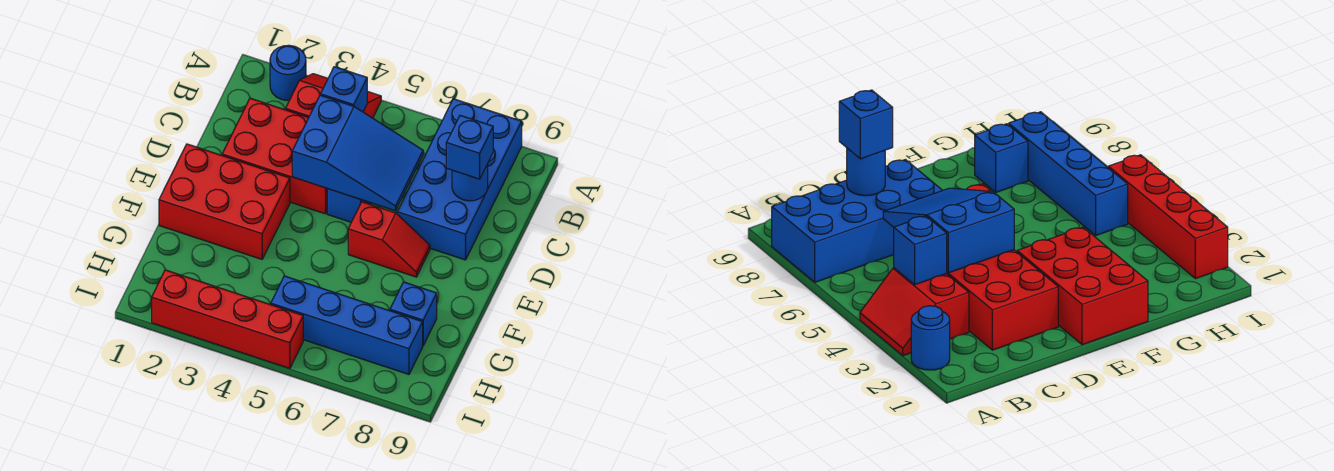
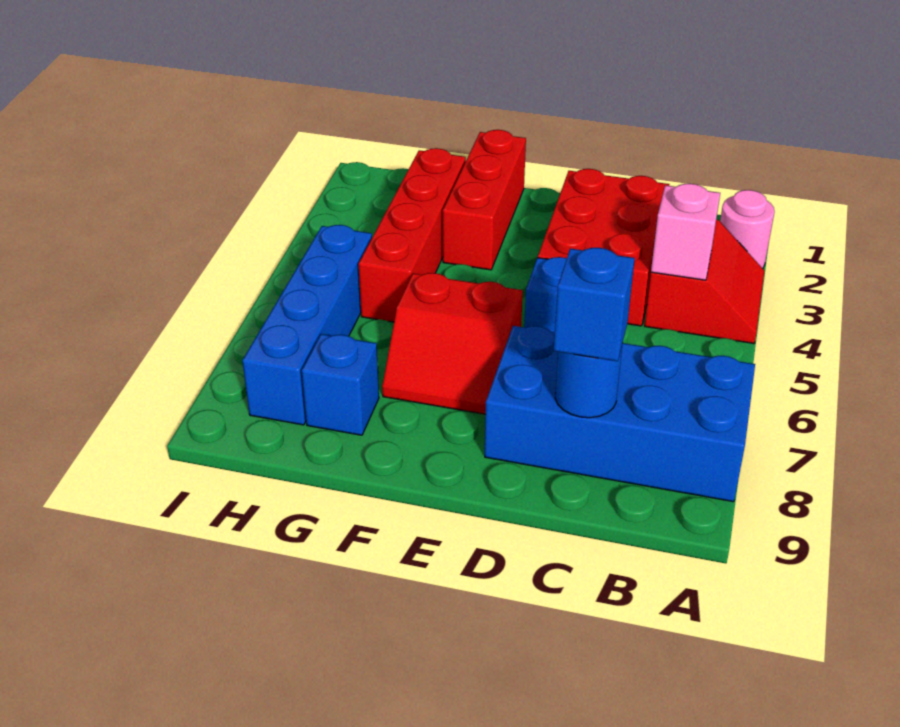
blue round brick A2 level 1 -> pink round brick A2 level 1
blue brick B4 level 2 -> pink brick B4 level 2
blue slope C4:D6 level 2 top 4 -> none
red brick E1:F3 level 1 -> red brick F1:F3 level 1
red slope E6:E7 level 1 top 6 -> red slope E6:F7 level 1 top 6
red brick I2:I5 level 1 -> red brick G2:G5 level 1

